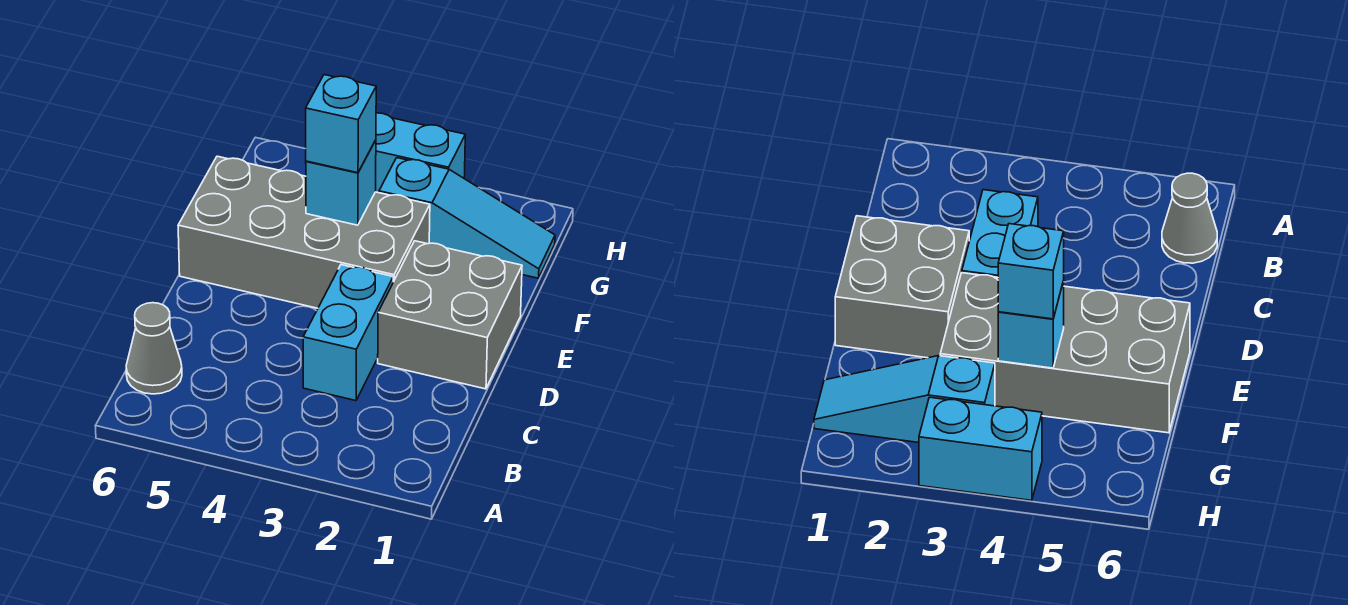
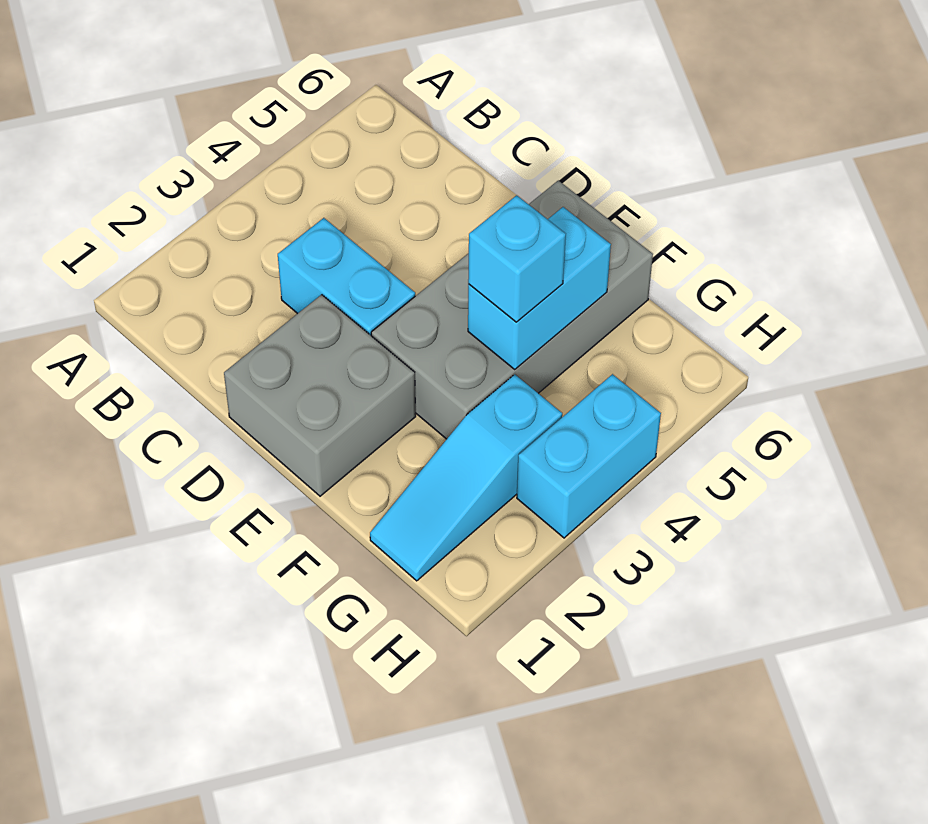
grey cone B6 level 1 -> none
cyan brick F4 level 2 -> cyan brick F4:F5 level 2

